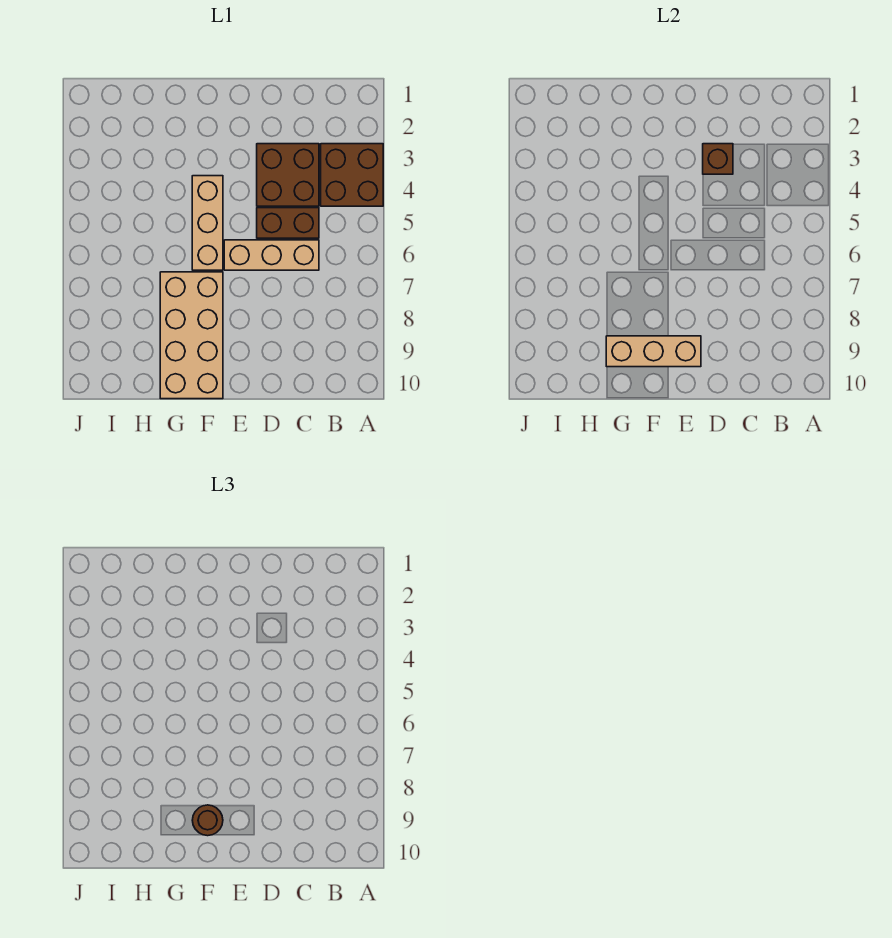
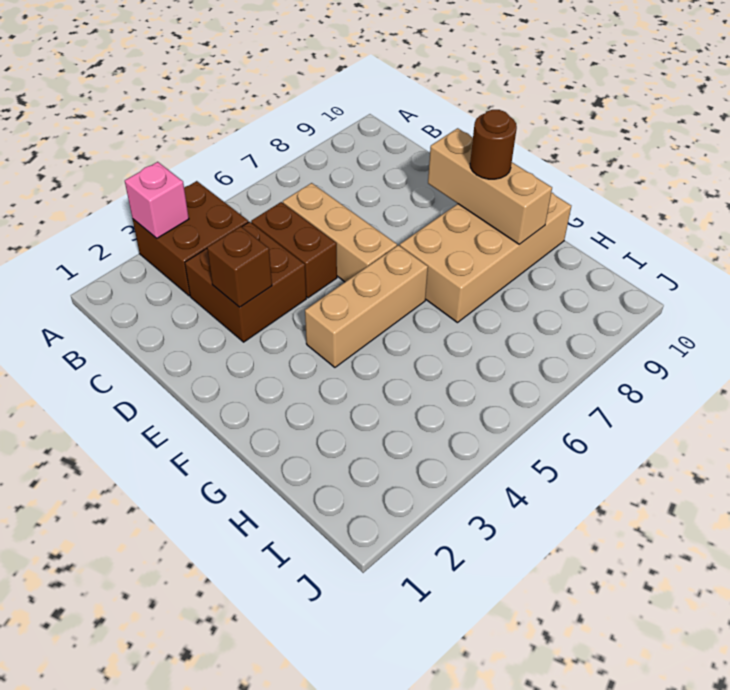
none -> pink brick A3 level 2

